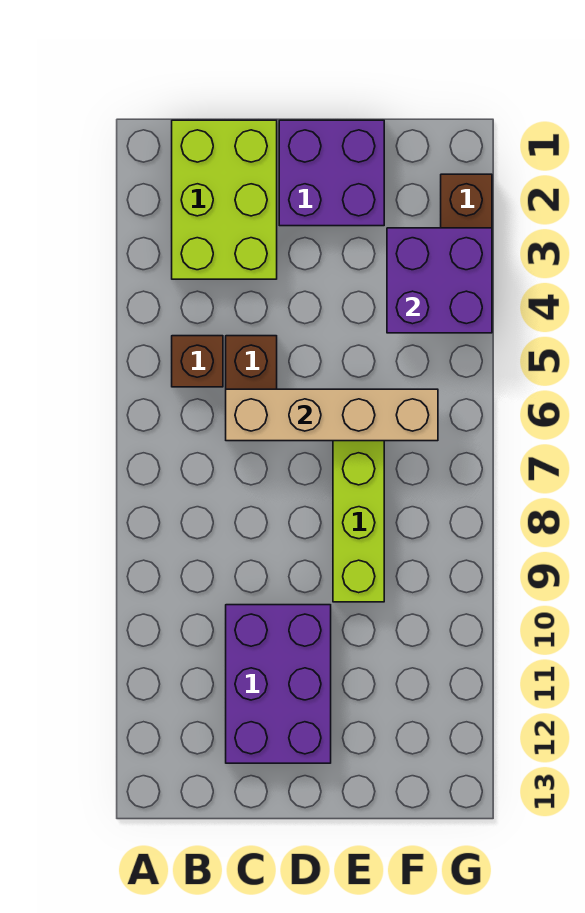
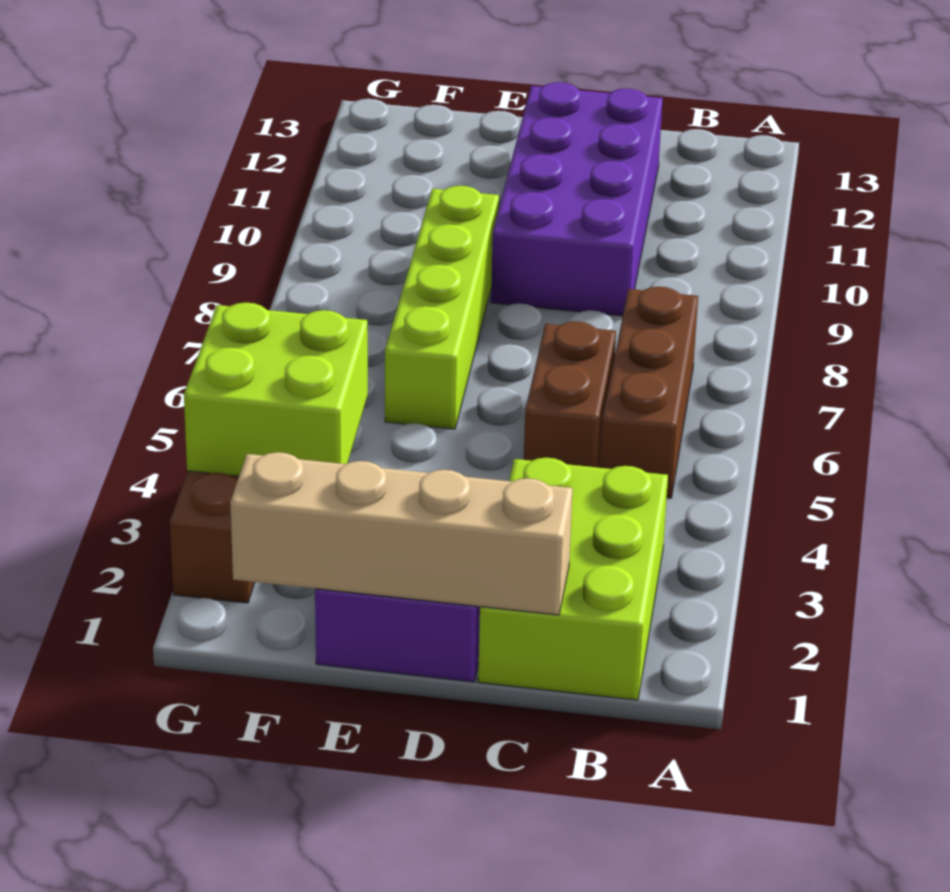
brown brick B5 level 1 -> brown brick B5:B7 level 1
tan brick C6:F6 level 2 -> tan brick C1:F1 level 2
purple brick C10:D12 level 1 -> purple brick C9:D12 level 1
purple brick F3:G4 level 2 -> lime brick F3:G4 level 2

